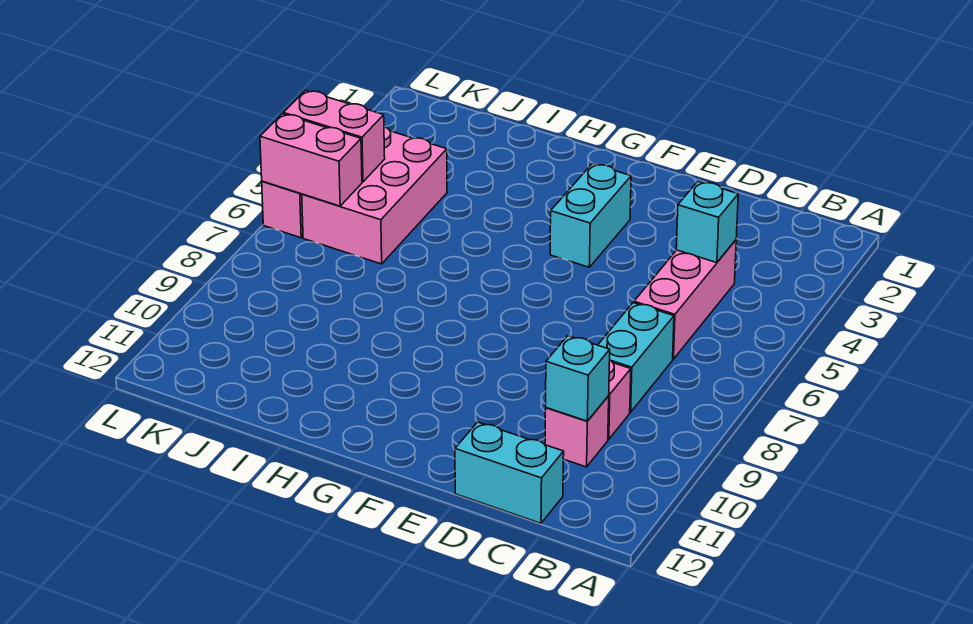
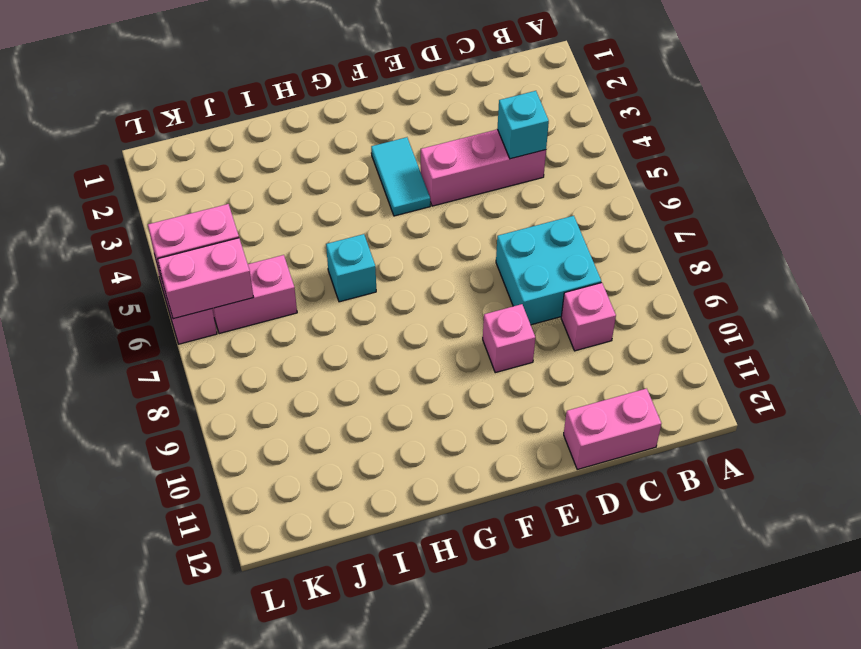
pink brick C4:C6 level 1 -> pink brick C4:E4 level 1
cyan brick C7:C8 level 1 -> cyan brick C7:D8 level 1
pink brick C10 level 1 -> pink brick E9 level 1
cyan brick C10 level 2 -> cyan brick H6 level 1
cyan brick C12:D12 level 1 -> pink brick C12:D12 level 1
cyan brick F3:F4 level 1 -> cyan tile F3:F4 level 1
pink brick J4:K6 level 1 -> pink brick J6:K6 level 1

